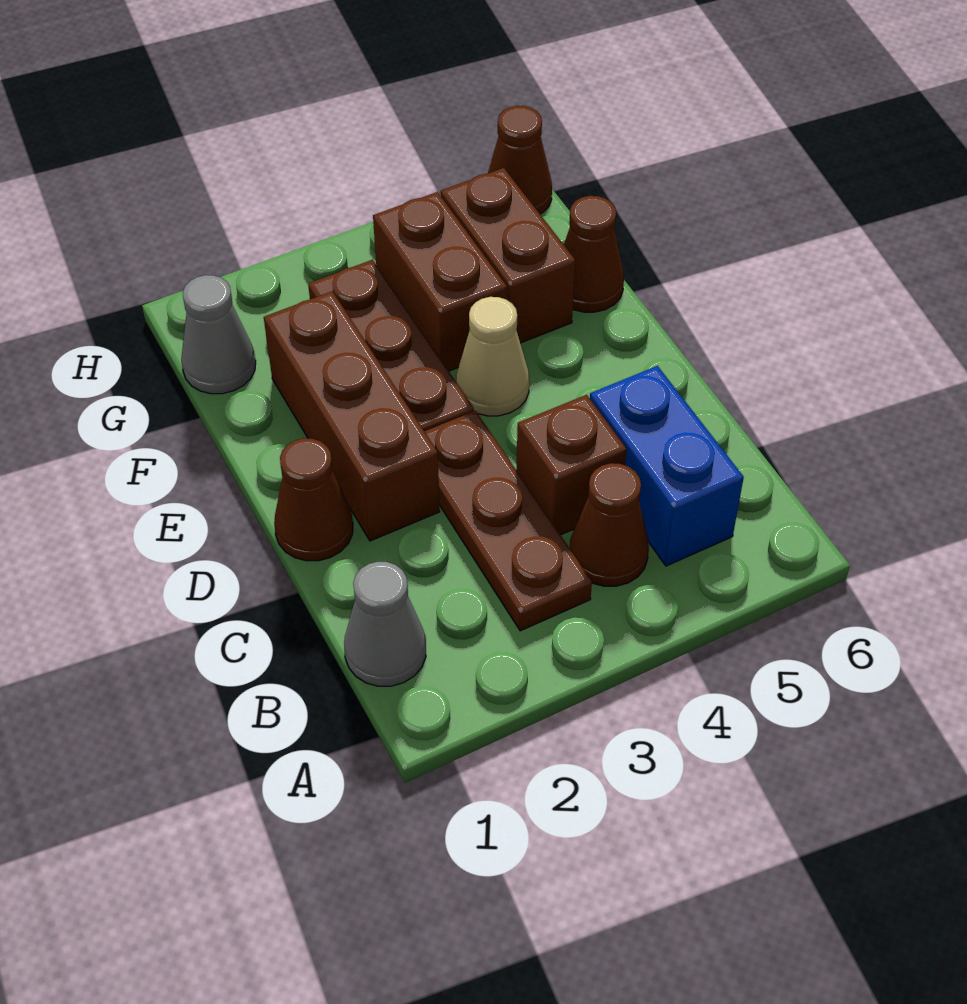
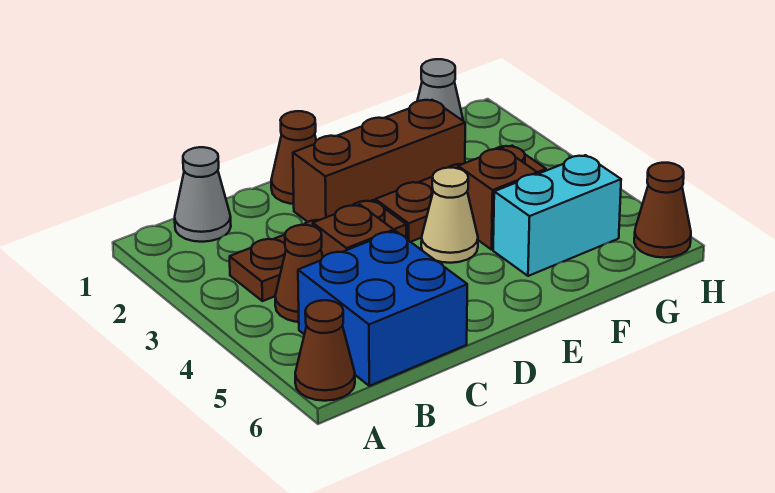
blue brick B5:C5 level 1 -> blue brick B5:C6 level 1
brown brick F4:G4 level 1 -> brown brick F4 level 1
brown brick F5:G5 level 1 -> cyan brick F5:G5 level 1
brown cone F6 level 1 -> brown cone A6 level 1

